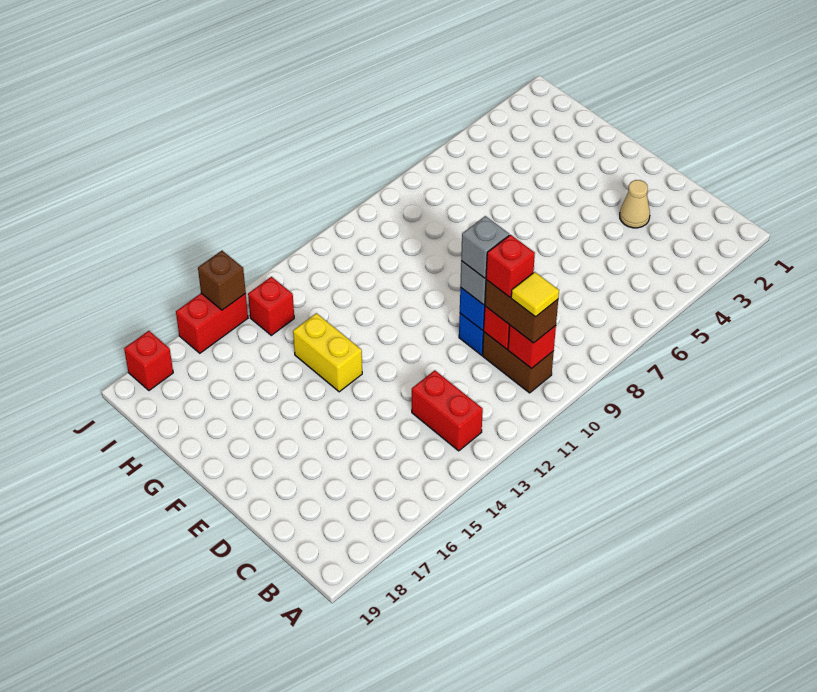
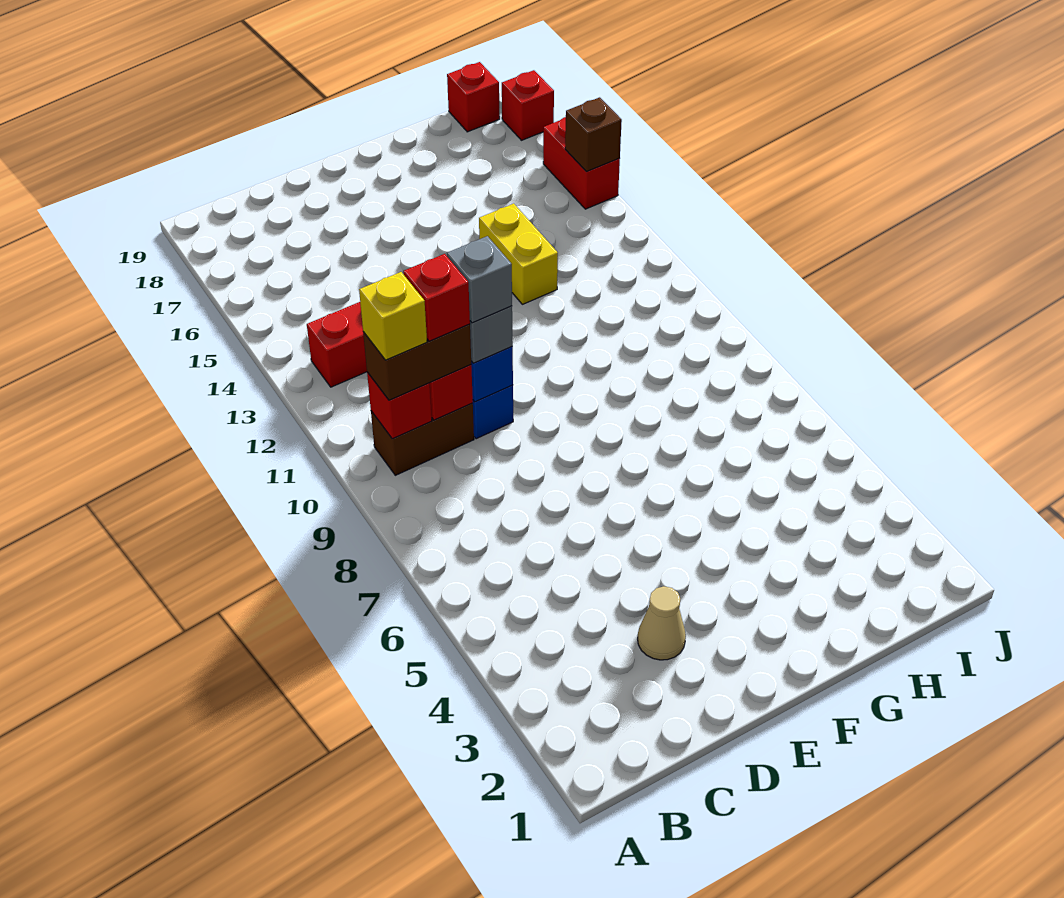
yellow tile B10 level 4 -> yellow brick B10 level 4
yellow brick F14:G14 level 1 -> yellow brick G13:G14 level 1
red brick I14 level 1 -> red brick I19 level 1

